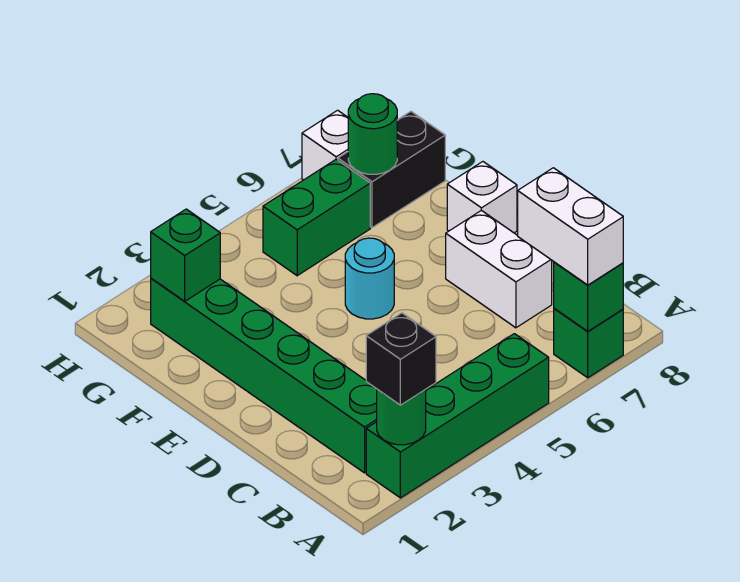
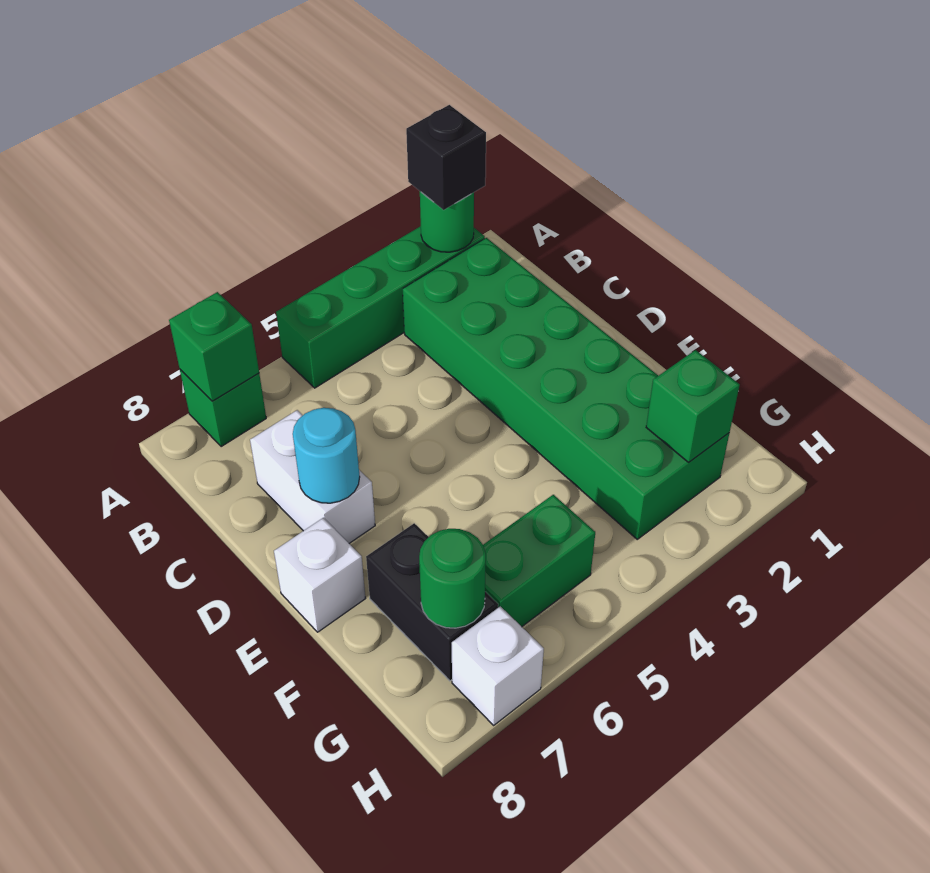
white brick A7:B7 level 3 -> none
green brick B2:G2 level 1 -> green brick B2:G3 level 1
cyan round brick E5 level 1 -> cyan round brick D7 level 2
black brick G7:G8 level 1 -> black brick F7:G7 level 1

